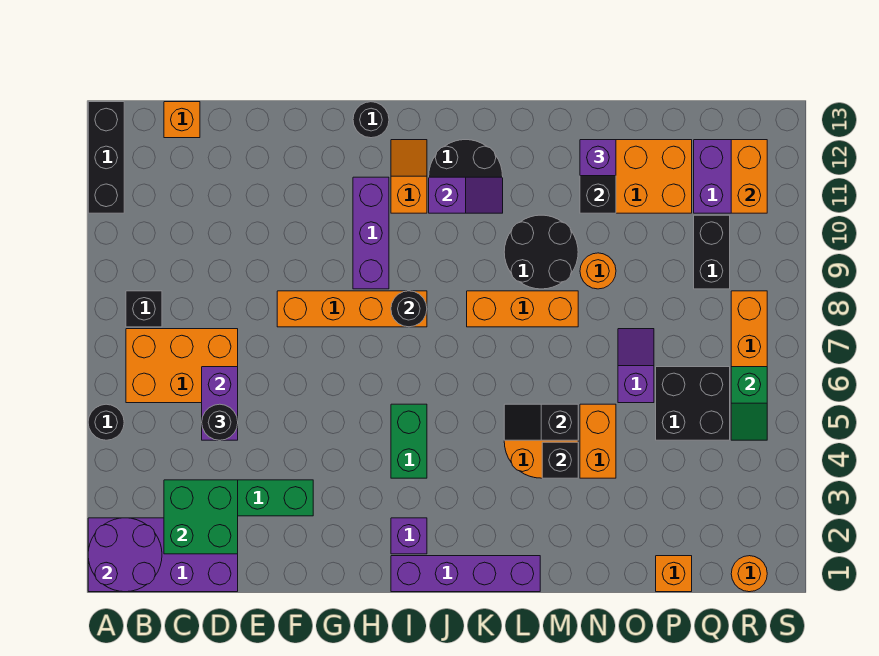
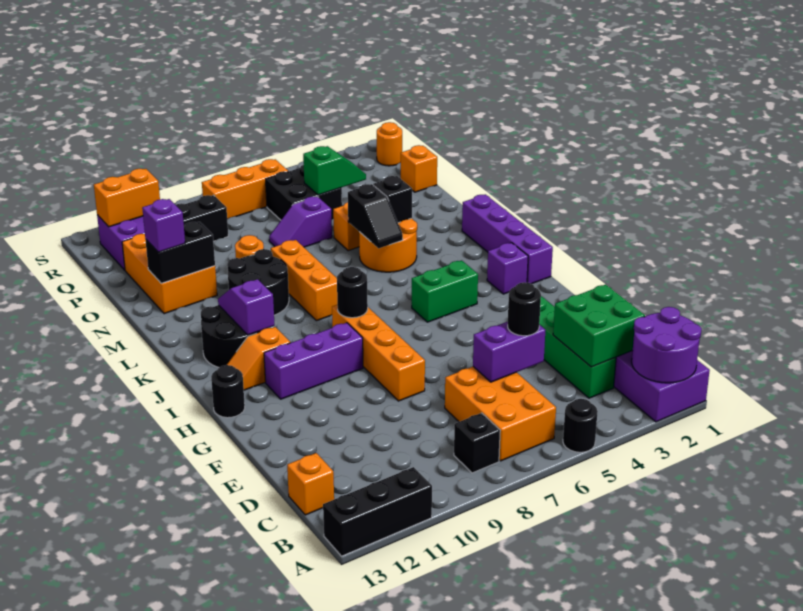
green slope R5:R6 level 2 top 6 -> green slope P4:P5 level 2 top 5

